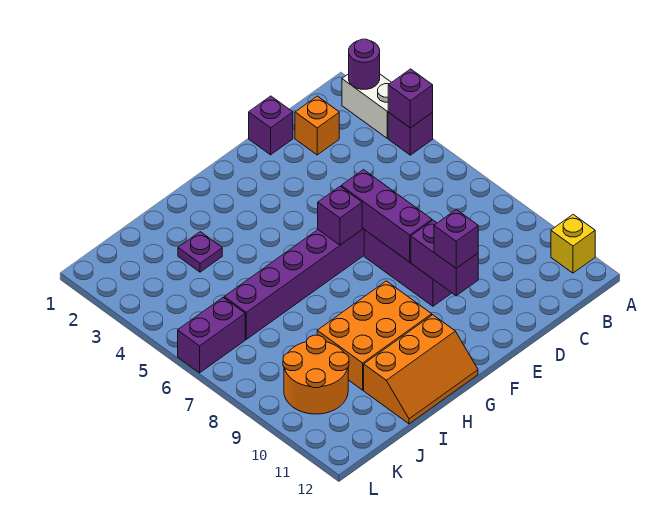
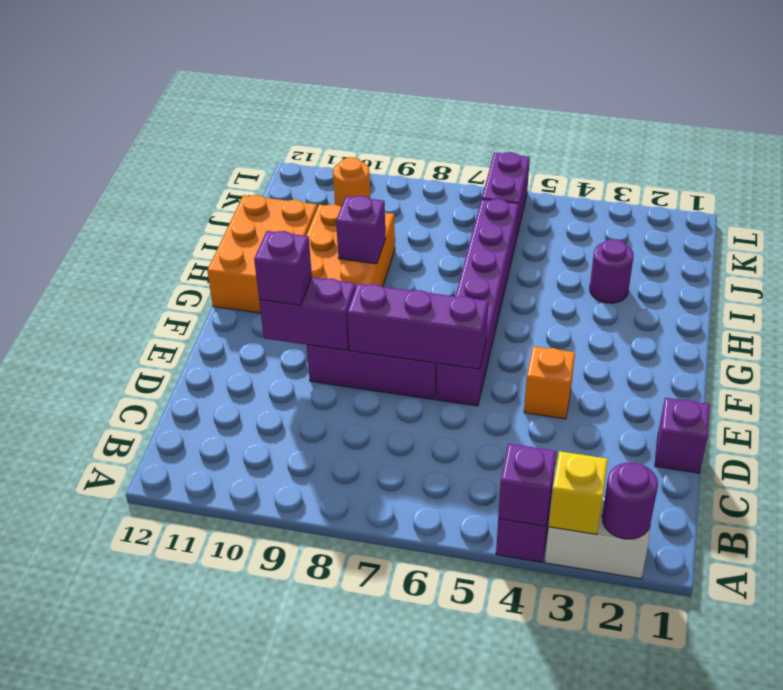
yellow brick A11 level 1 -> yellow brick A3 level 2
orange brick C2 level 1 -> orange brick E4 level 1
purple brick F6 level 2 -> purple brick H9 level 2
orange slope G11:I12 level 1 top 11 -> orange brick G11:I12 level 1
purple plate I3 level 1 -> purple round brick I3 level 1
orange round brick J9:K10 level 1 -> orange round brick K10 level 1

